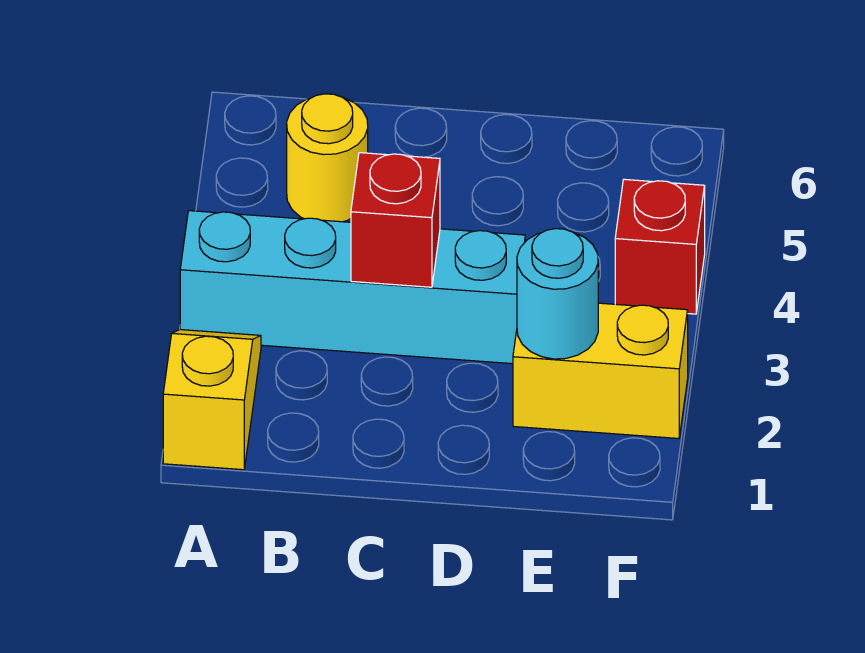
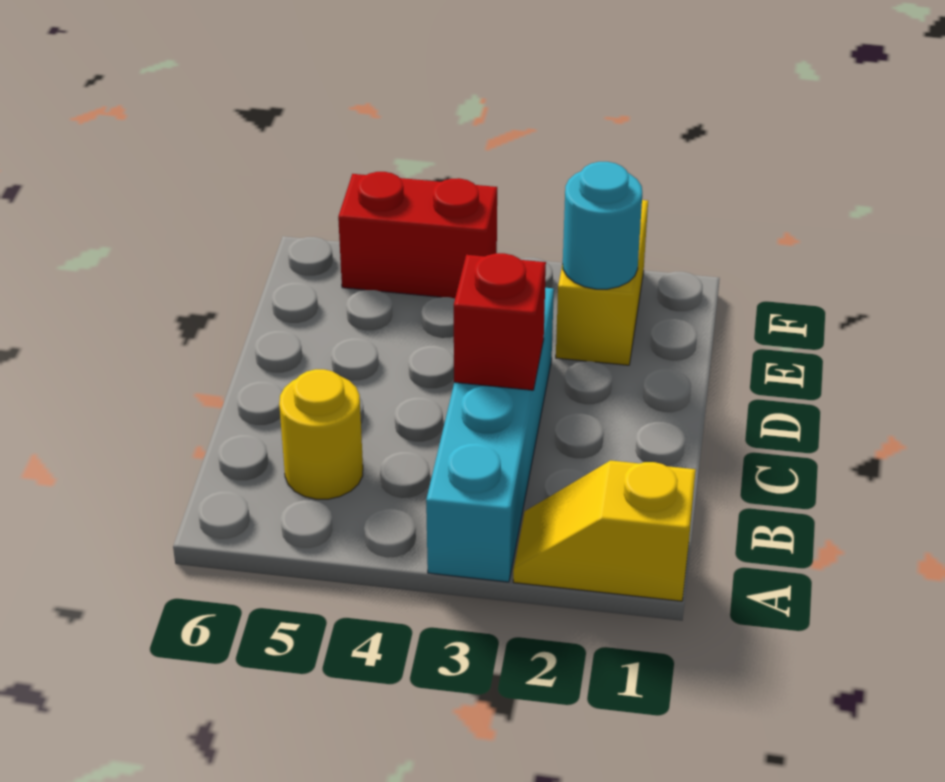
red brick F4 level 1 -> red brick F4:F5 level 1

